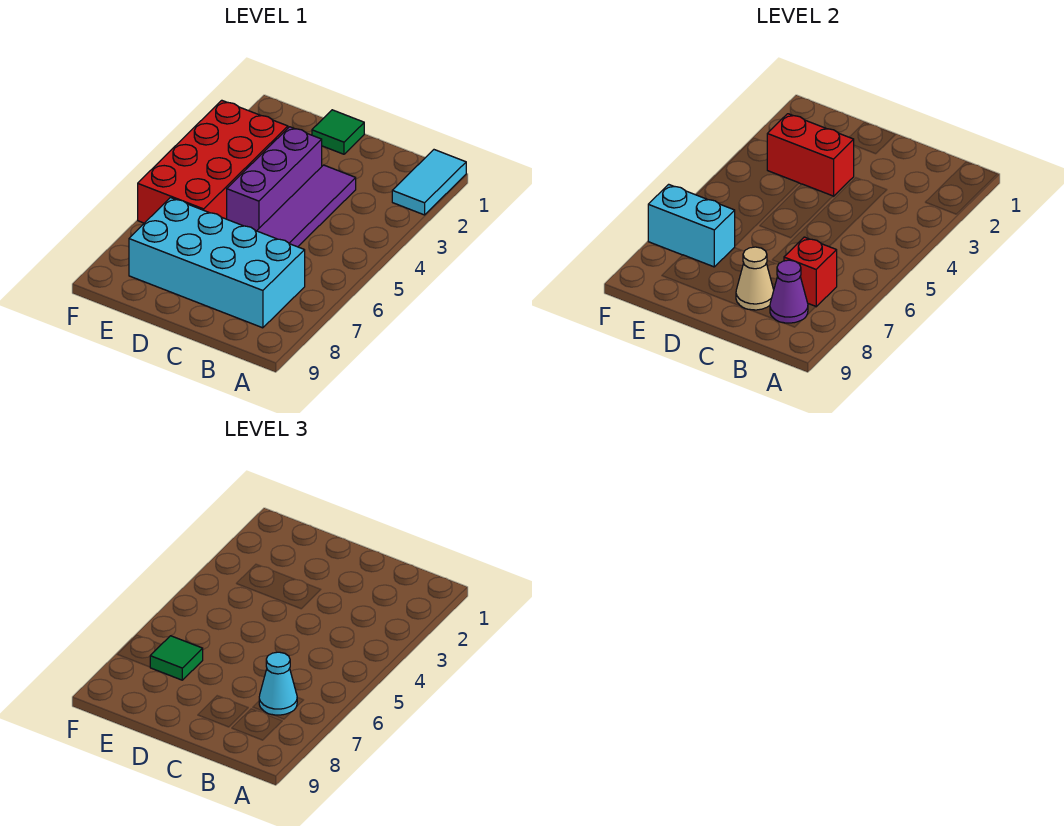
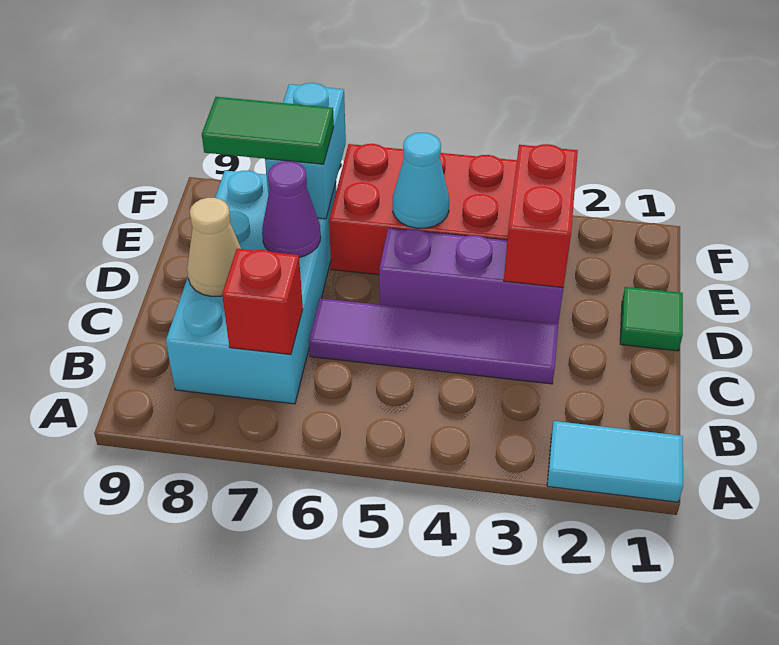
cyan cone B7 level 3 -> cyan cone E5 level 2
purple cone B8 level 2 -> purple cone D7 level 2
green tile E7 level 3 -> green tile E7:E8 level 3

